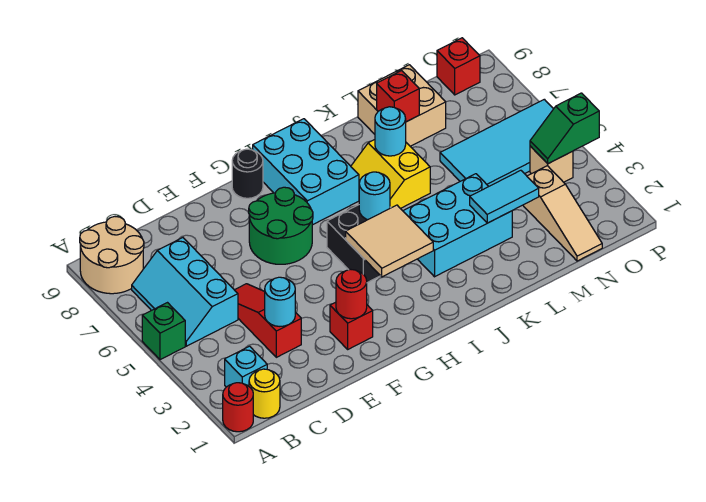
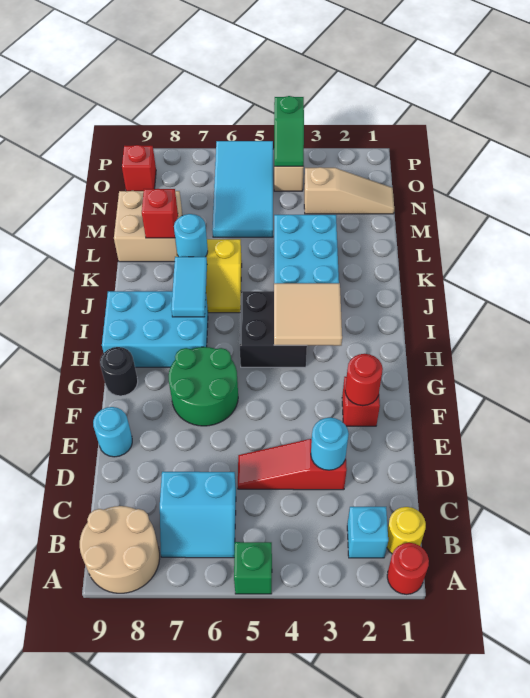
cyan slope B5:C7 level 1 top C -> cyan slope B6:C7 level 1 top C
cyan round brick I5 level 2 -> cyan round brick E9 level 1
cyan tile L3:M3 level 2 -> cyan tile I7:J7 level 2

